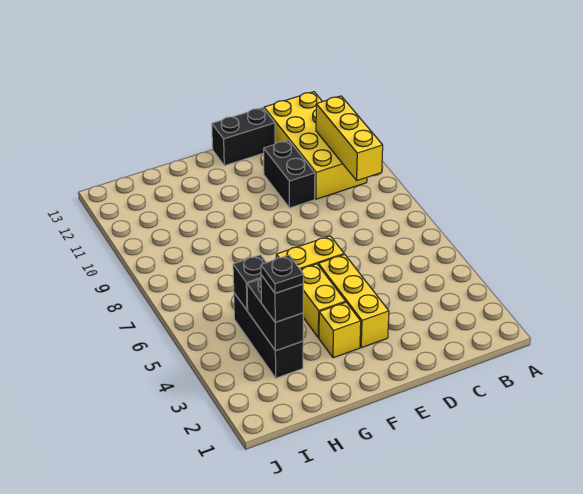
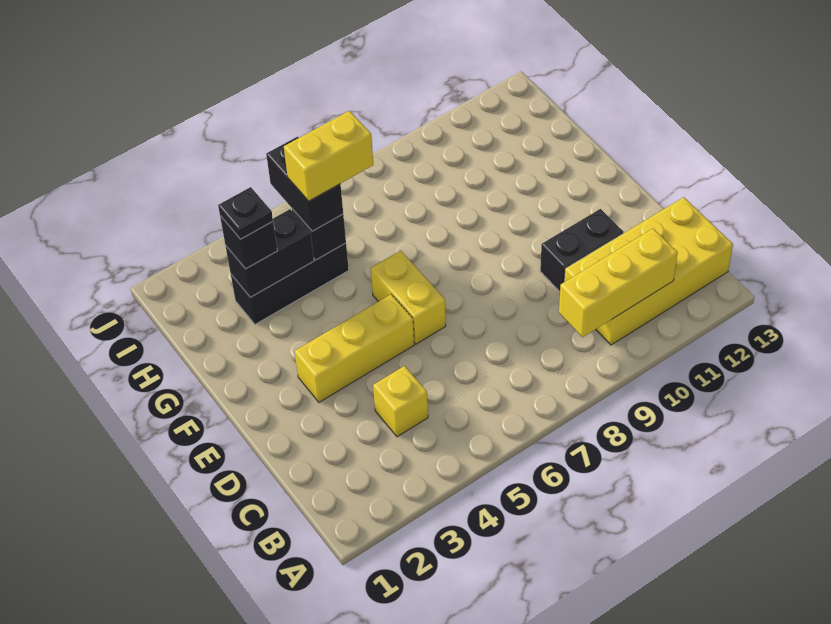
black brick D13:E13 level 1 -> black brick H5:I5 level 3
yellow brick F3 level 1 -> yellow brick C4 level 1
yellow brick F4:F5 level 1 -> yellow brick H5:H6 level 4

